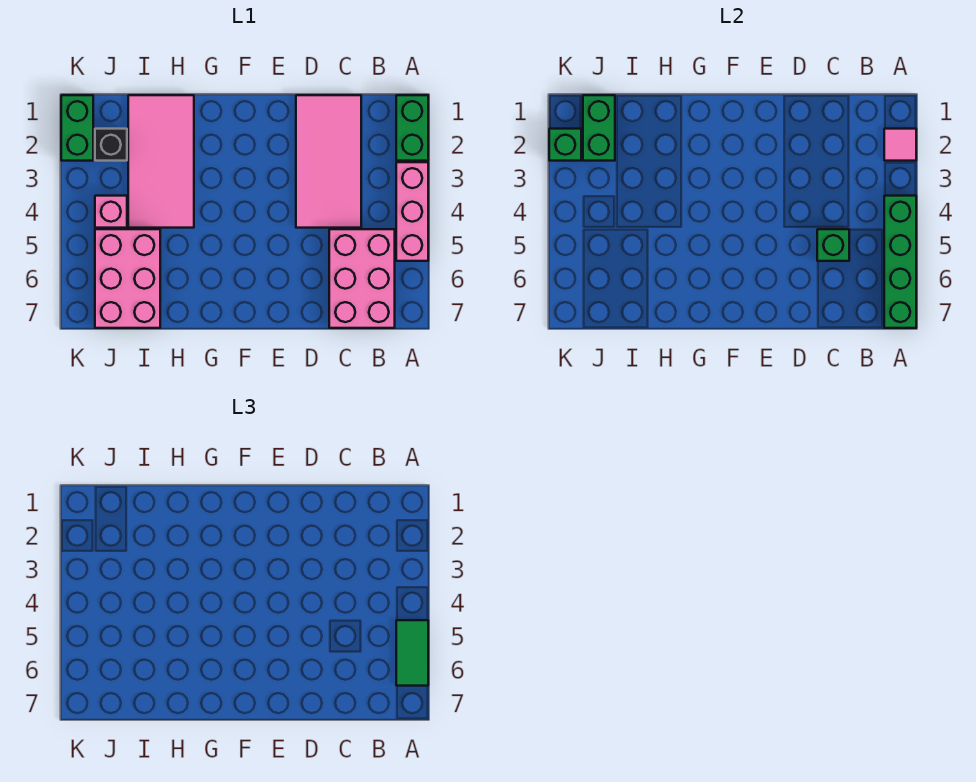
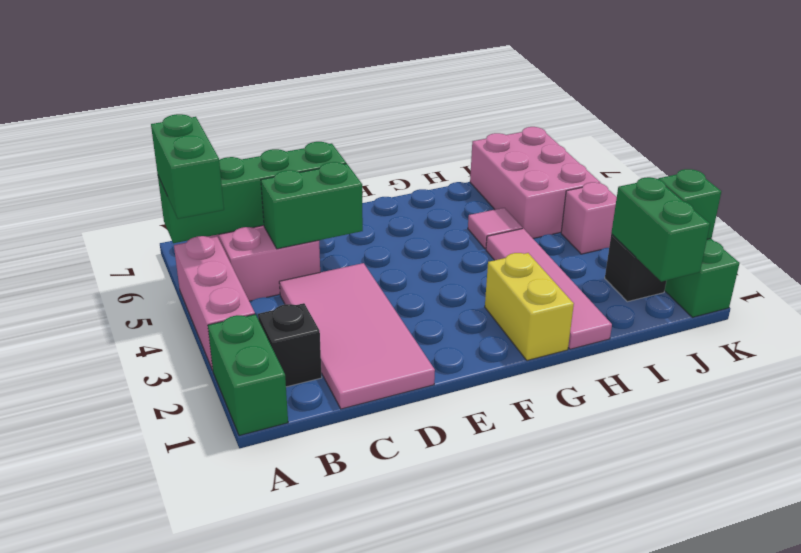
pink tile A2 level 2 -> pink tile H5 level 1
green brick A4:A7 level 2 -> green brick A6:D6 level 2
green tile A5:A6 level 3 -> green brick A5:A6 level 3
none -> black brick B2 level 1
green brick C5 level 2 -> green brick C5:D5 level 2
none -> yellow brick G1:G2 level 1
pink tile H1:I4 level 1 -> pink tile H1:H4 level 1

